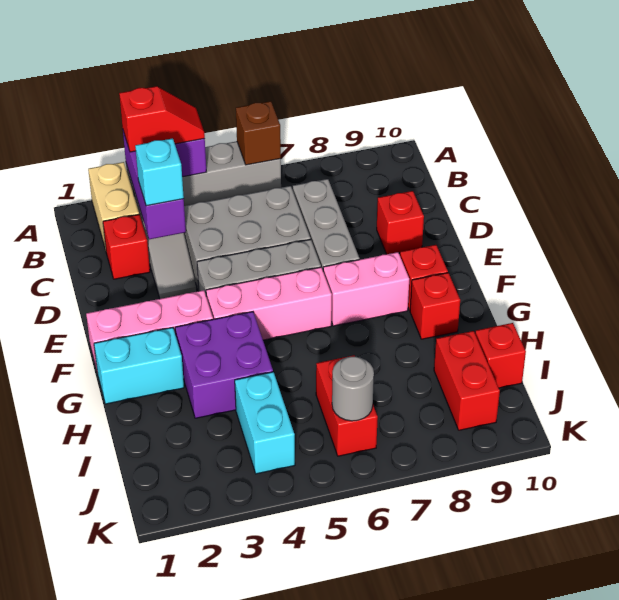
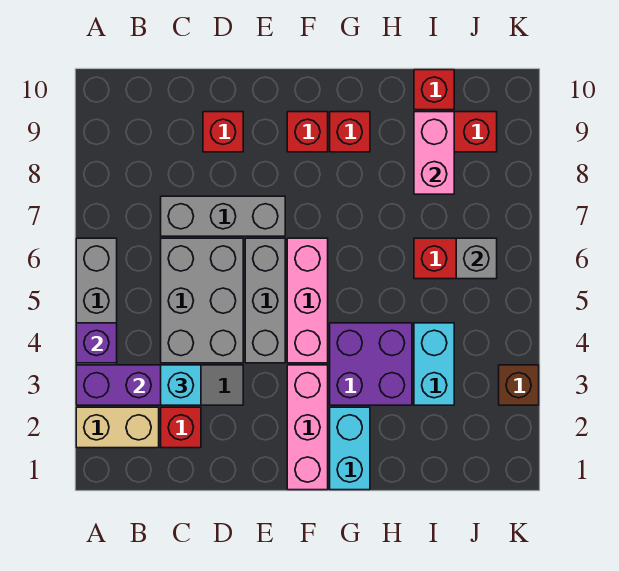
red slope A3:A4 level 3 top 3 -> none
brown brick A6 level 2 -> brown brick K3 level 1
pink brick F7:F8 level 1 -> pink brick I8:I9 level 2
cyan brick I4:J4 level 1 -> cyan brick I3:I4 level 1
grey round brick J6 level 2 -> grey brick J6 level 2

